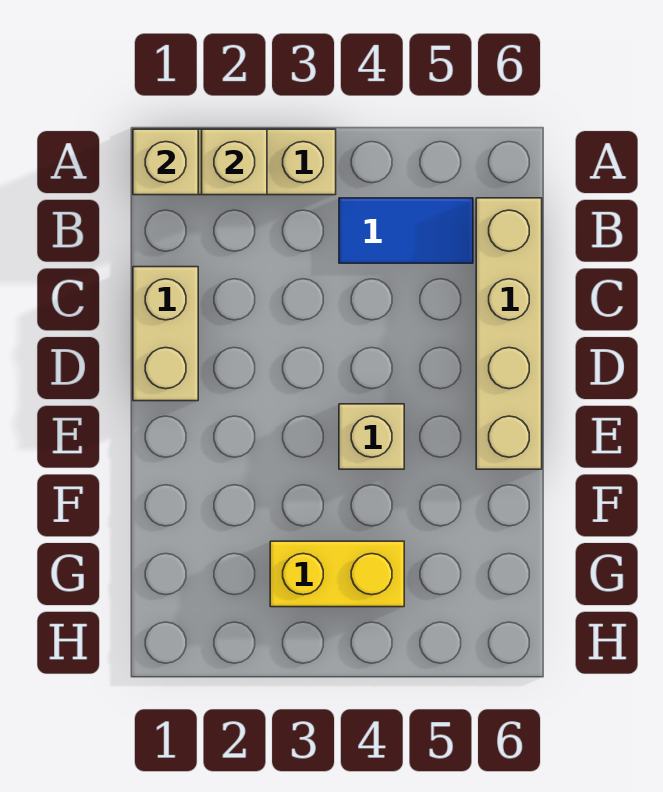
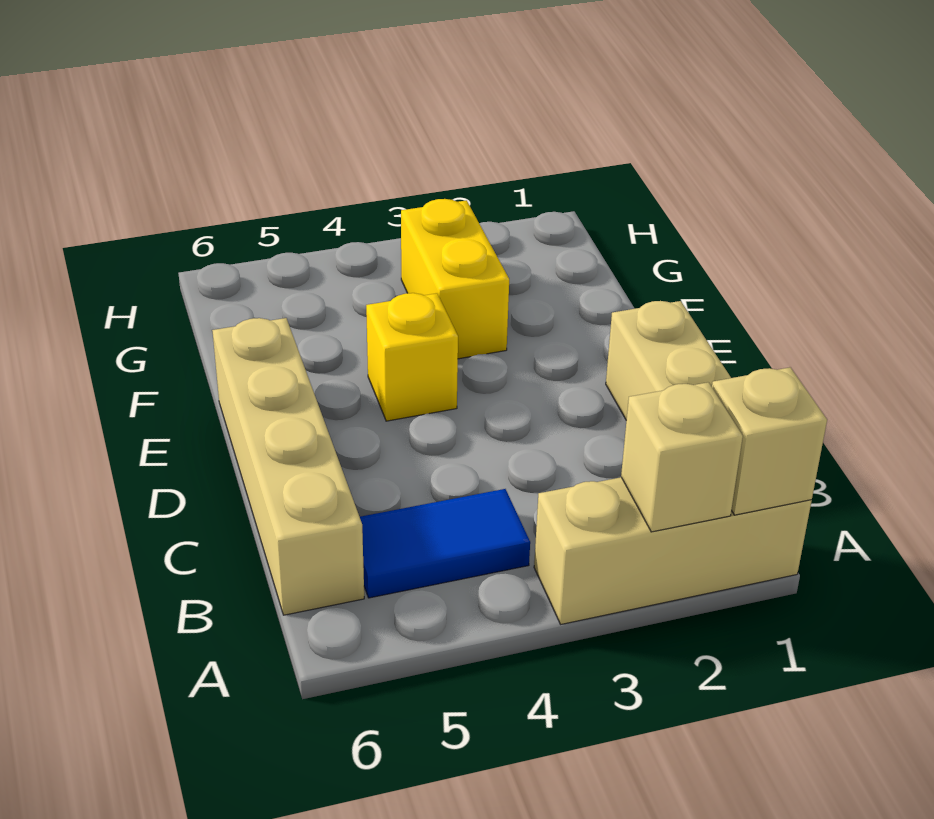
tan brick E4 level 1 -> yellow brick E4 level 1
yellow brick G3:G4 level 1 -> yellow brick F3:G3 level 1

